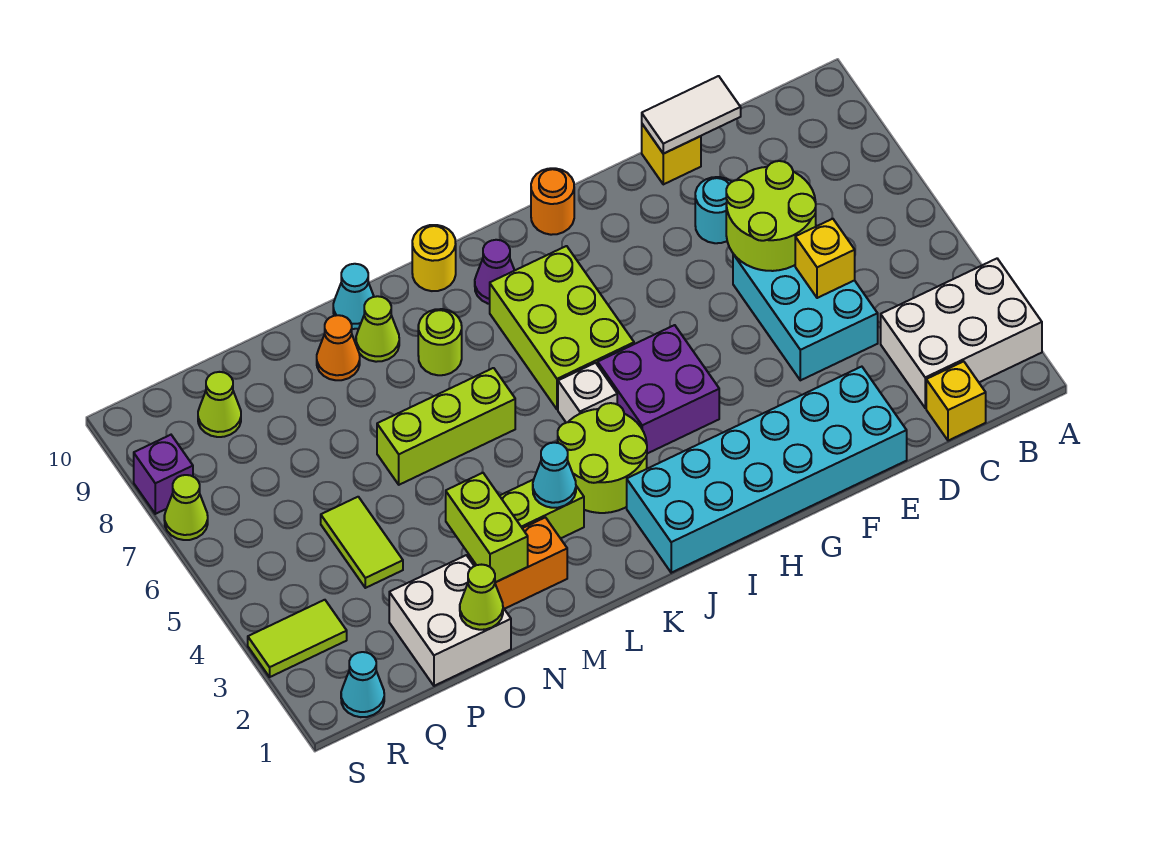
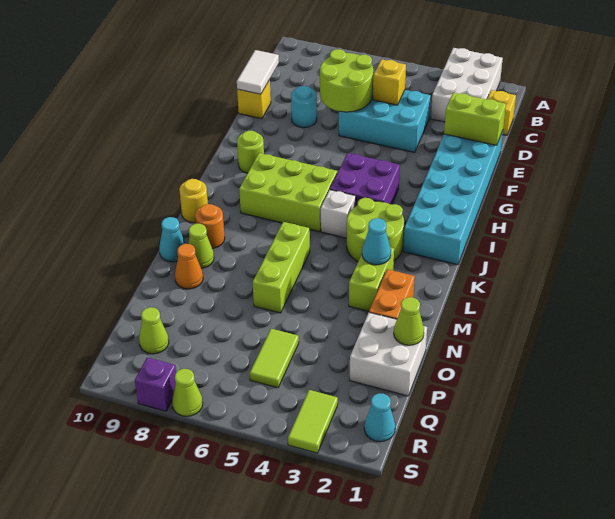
orange round brick H10 level 1 -> orange round brick L9 level 1
purple cone J9 level 1 -> none
lime round brick L8 level 1 -> lime round brick H9 level 1
lime brick N2:N3 level 2 -> lime brick E1:E2 level 2
lime tile P4:P5 level 1 -> lime tile P5:Q5 level 1

